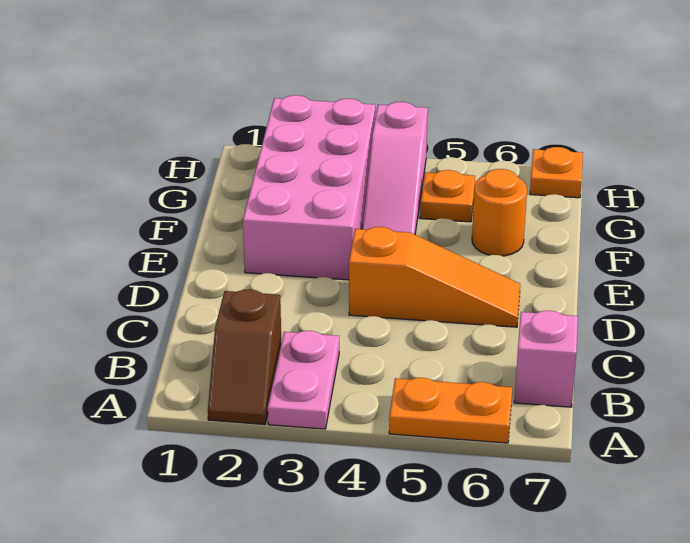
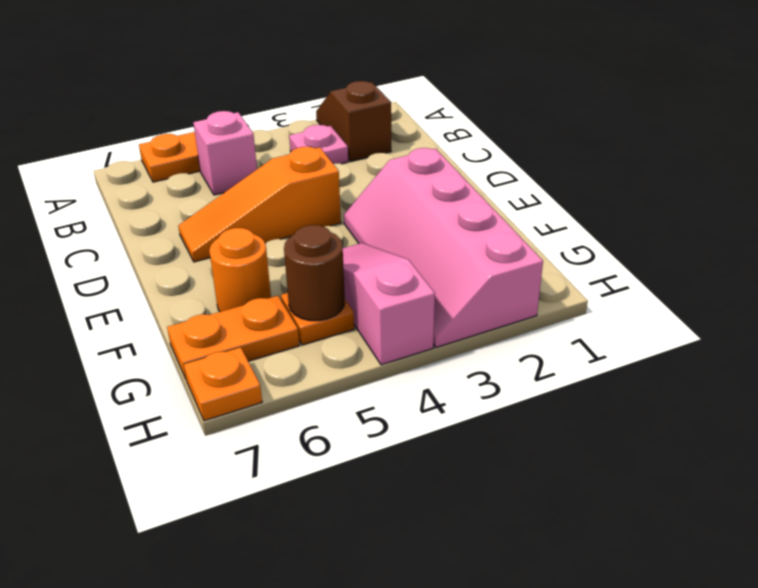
pink plate A3:B3 level 1 -> pink plate B3 level 1
pink brick B7 level 1 -> pink brick B5 level 1
pink brick E2:H3 level 1 -> pink slope E2:H3 level 1 top 2
none -> brown round brick G5 level 2
none -> orange plate G6:G7 level 1

